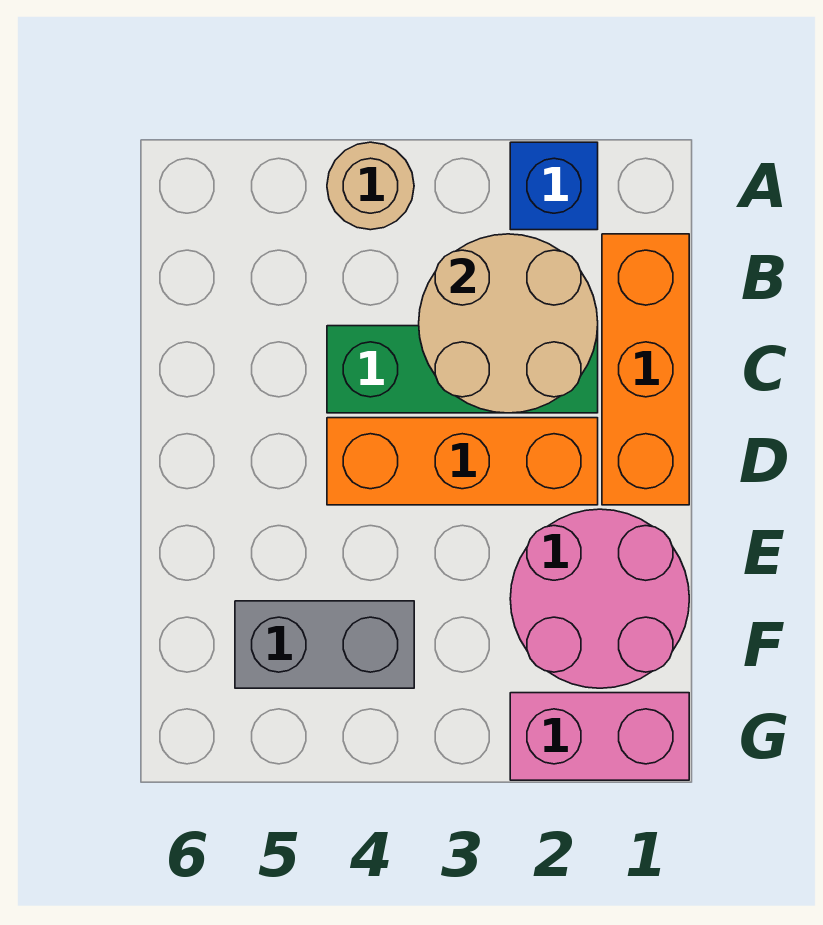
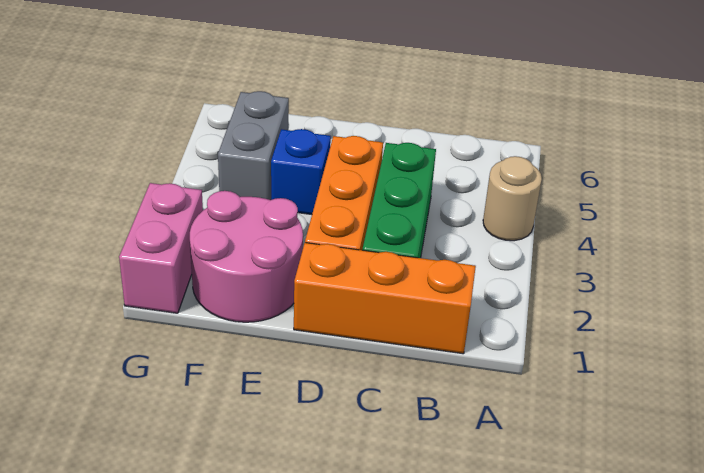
blue brick A2 level 1 -> blue brick E4 level 1
tan round brick B2:C3 level 2 -> none

